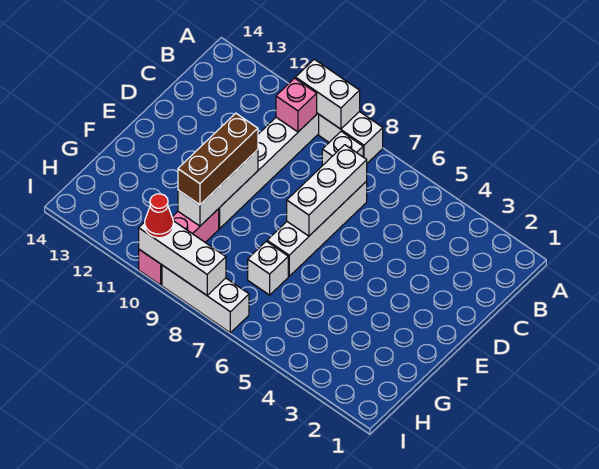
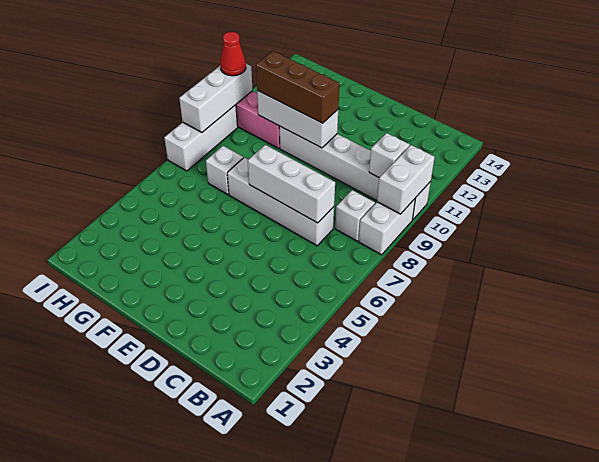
pink brick B10 level 2 -> white brick B10 level 2

